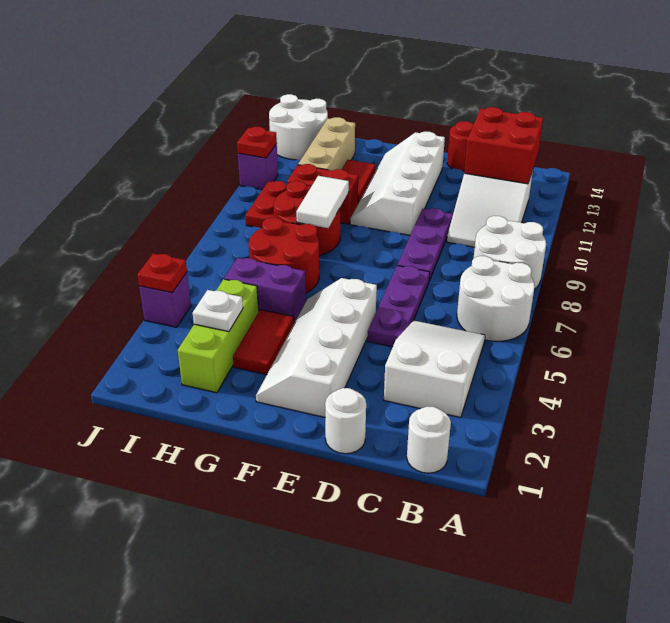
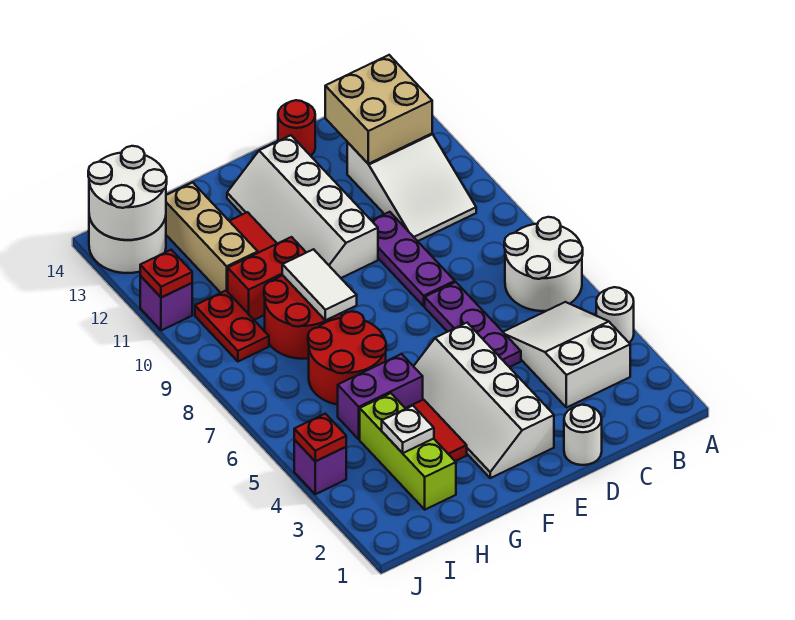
white round brick A8:B9 level 1 -> white round brick I13:J14 level 2
white round brick B1 level 1 -> white round brick A4 level 1
red brick B12:C13 level 2 -> tan brick B12:C13 level 2

